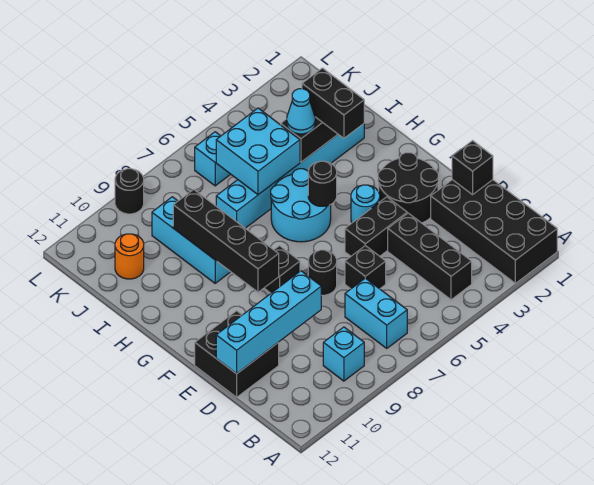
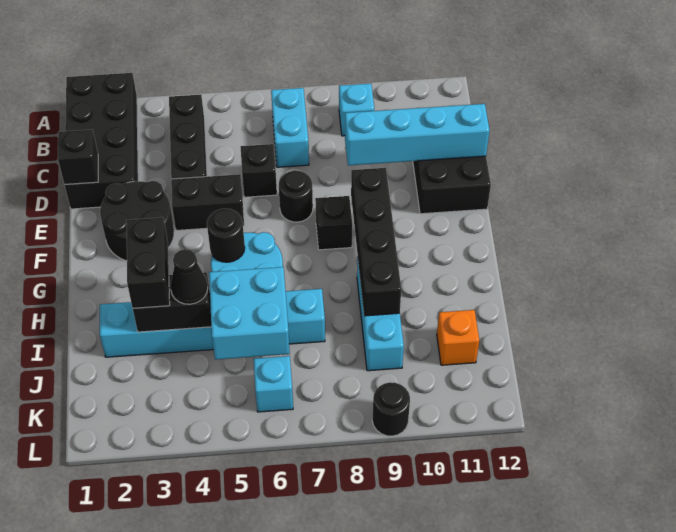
cyan round brick F4 level 1 -> none
cyan cone I4 level 3 -> black cone I4 level 3
orange round brick J11 level 1 -> orange brick J11 level 1

